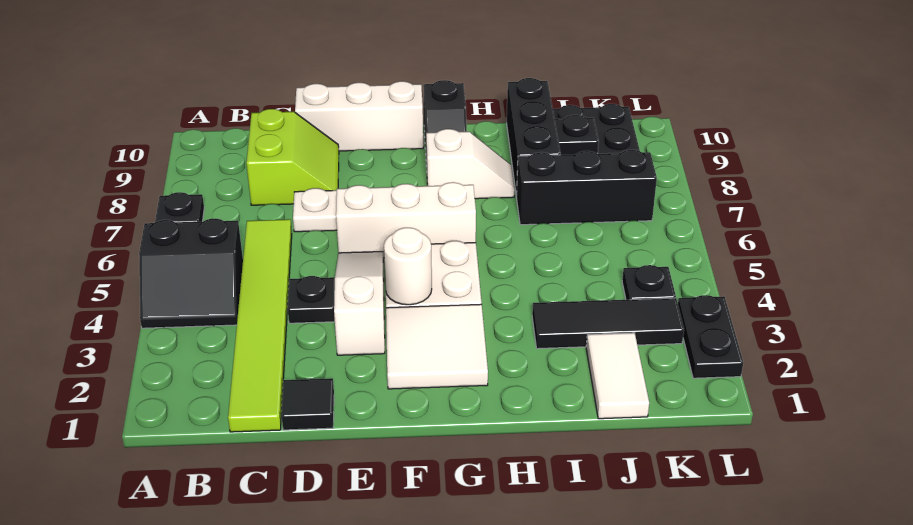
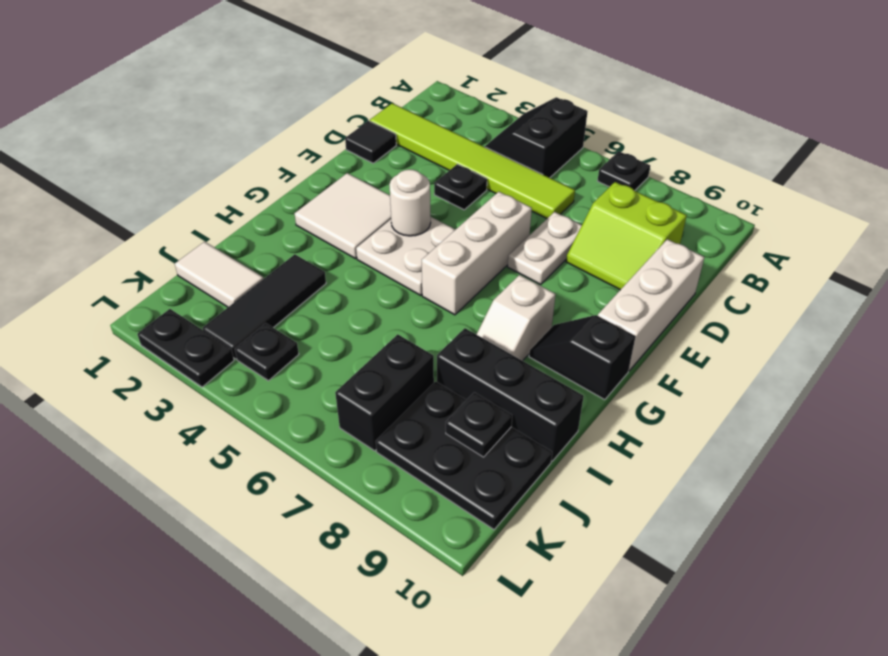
white slope E3:E5 level 1 top 3 -> none
black brick I7:K7 level 1 -> black brick J7:K7 level 1

